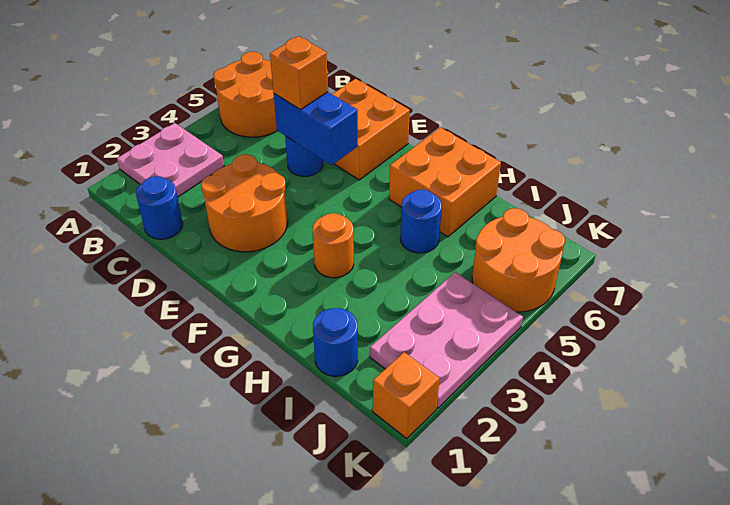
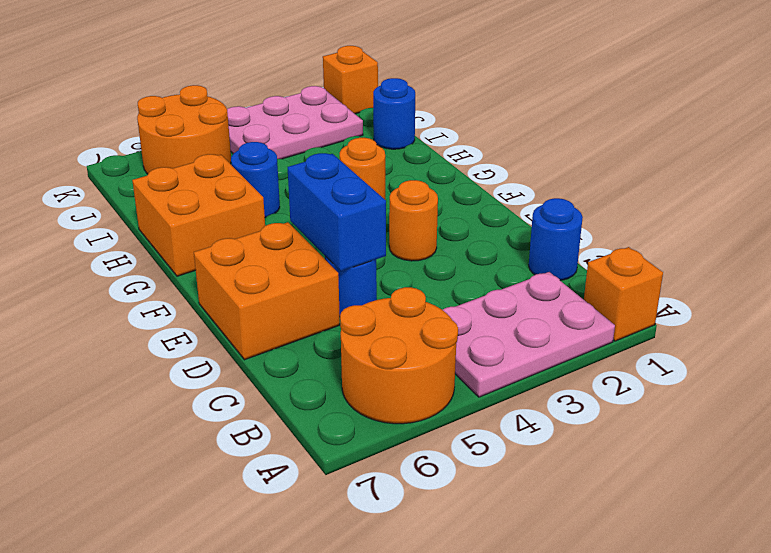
pink plate A2:B3 level 1 -> pink plate A2:B4 level 1
orange round brick D2:E3 level 1 -> orange round brick E3 level 1
orange brick D5 level 3 -> orange brick A1 level 1

